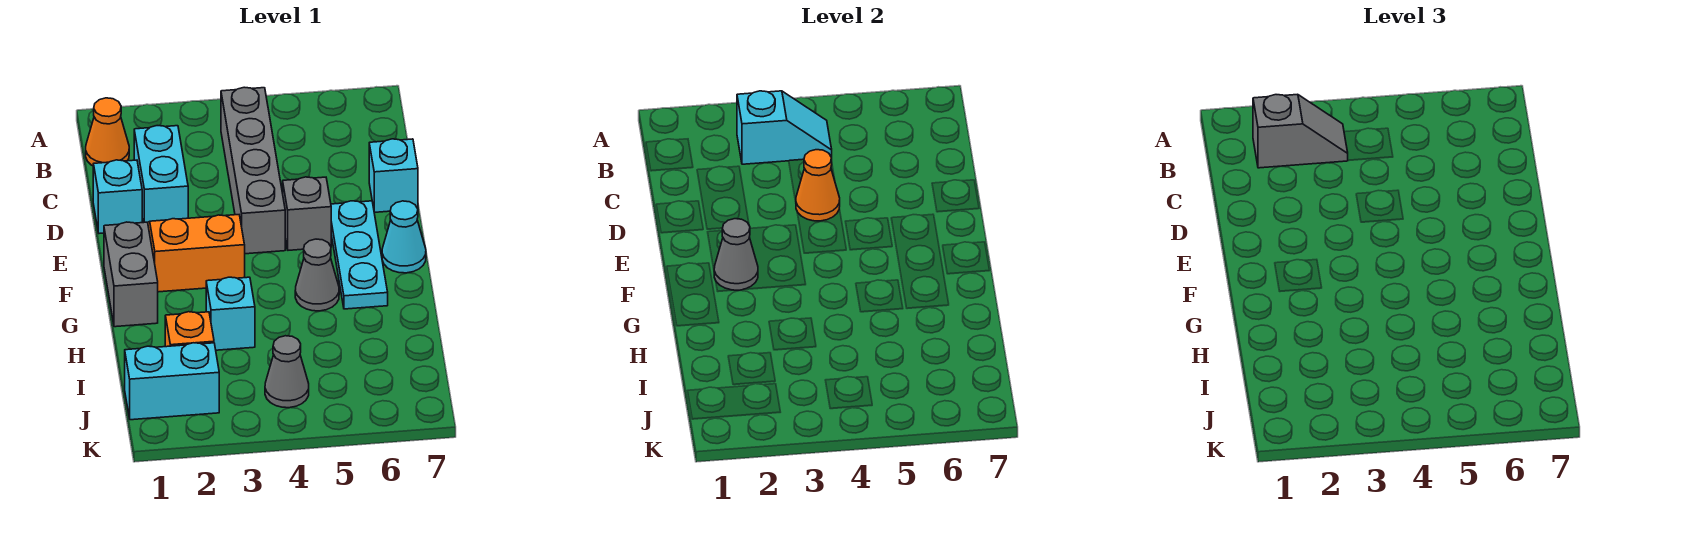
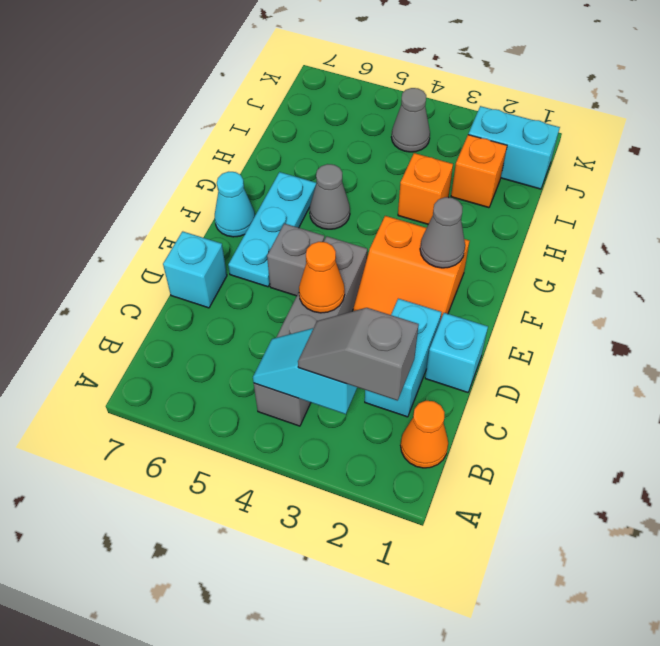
grey brick F1:G1 level 1 -> none
cyan brick H3 level 1 -> orange brick H3 level 1

